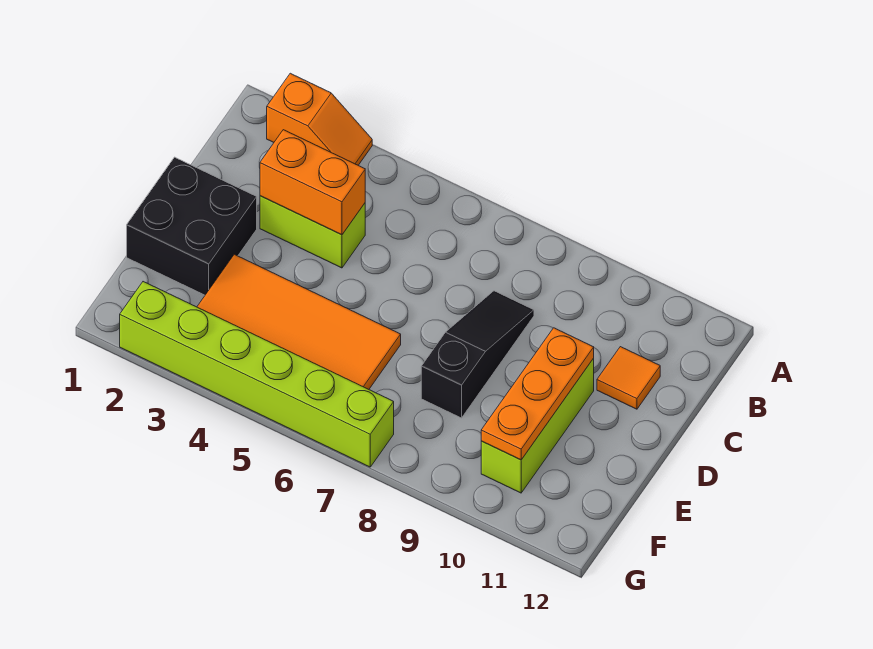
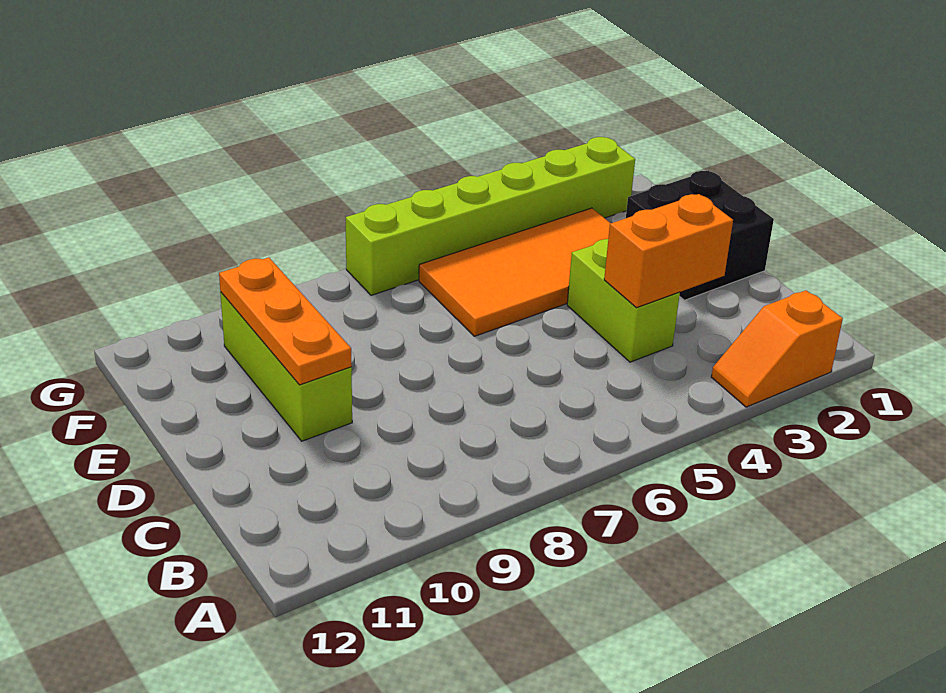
lime brick C3:C4 level 1 -> lime brick C4:D4 level 1
black slope C8:E8 level 1 top E -> none
orange tile C11 level 1 -> none

